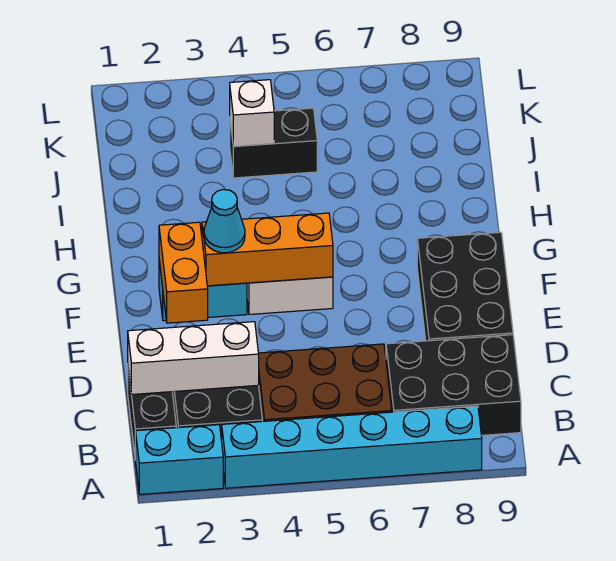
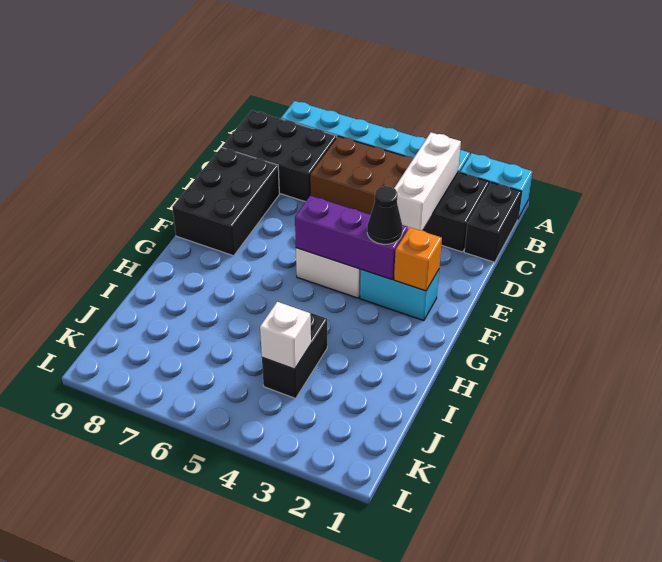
white brick C1:C3 level 2 -> white brick B3:D3 level 2
orange brick E2:F2 level 2 -> orange brick F2 level 2
orange brick F3:F5 level 2 -> purple brick F3:F5 level 2
cyan cone F3 level 3 -> black cone F3 level 3
black brick J4:J5 level 1 -> black brick I4:J4 level 1

